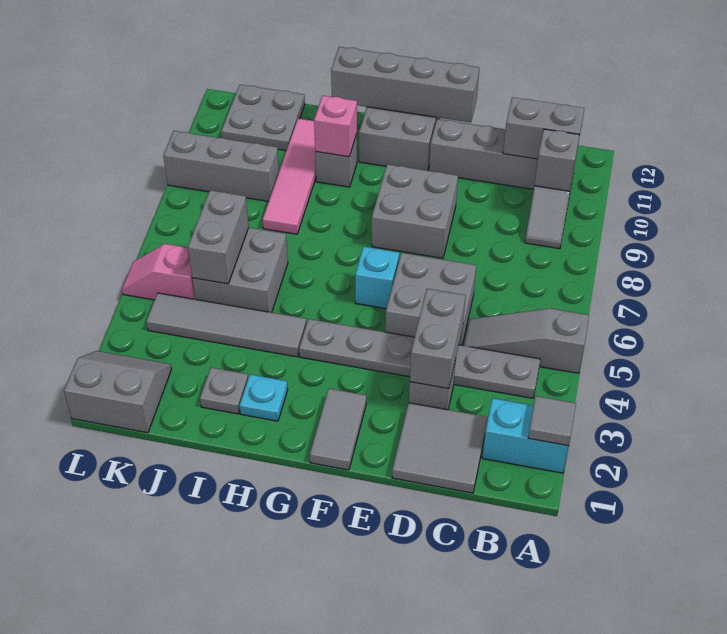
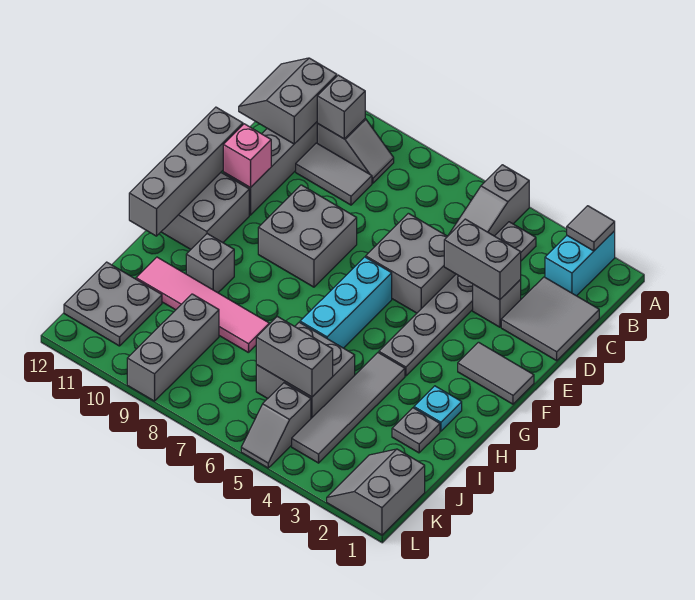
none -> grey tile C9:C10 level 1
cyan brick F6 level 1 -> cyan brick F6:H6 level 1
pink brick H10 level 2 -> pink brick E11 level 2
pink slope K5:L5 level 1 top K -> grey slope K5:L5 level 1 top K

